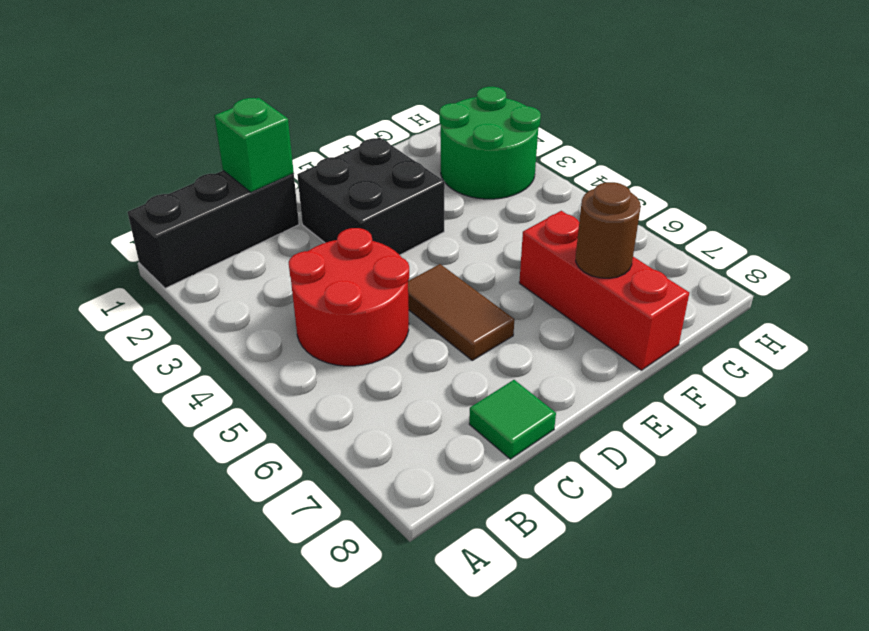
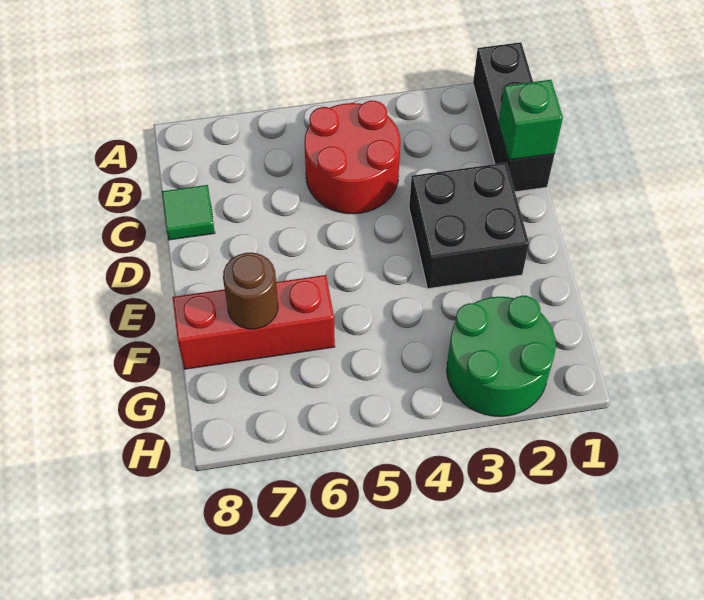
brown tile D5:D6 level 1 -> none

